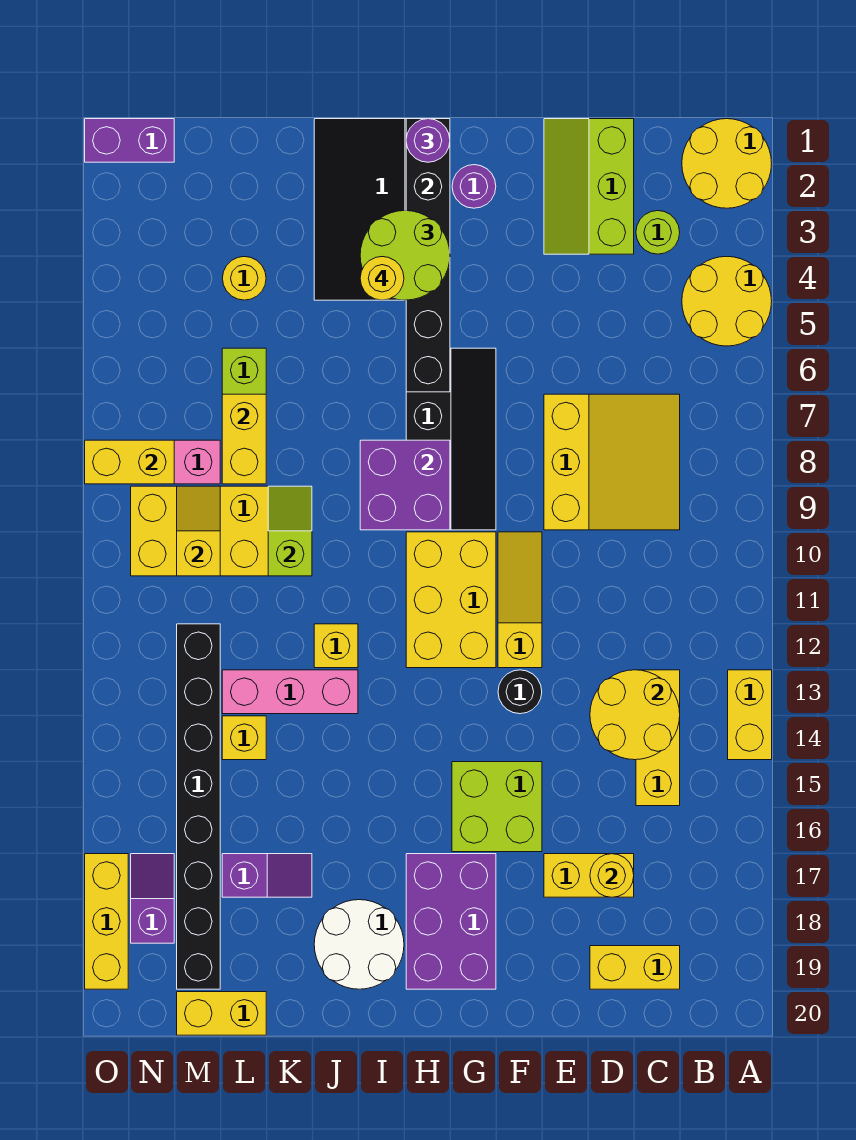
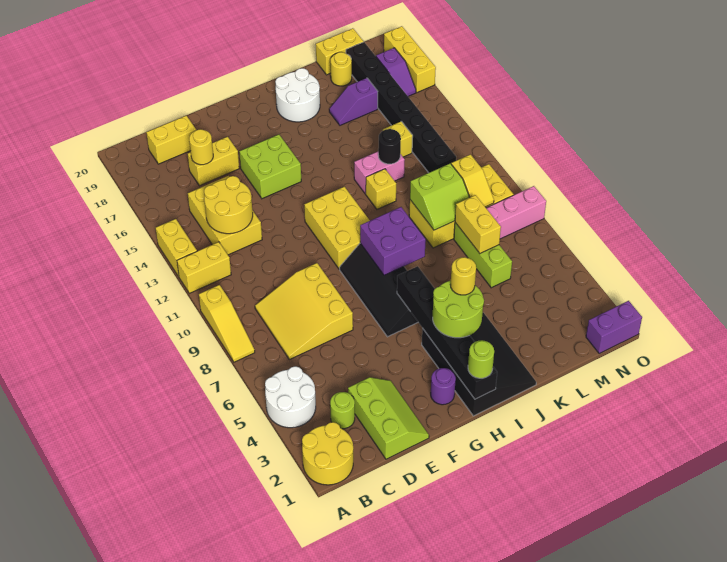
yellow round brick A4:B5 level 1 -> white round brick A4:B5 level 1
yellow brick C13:C15 level 1 -> yellow brick C13:D15 level 1
yellow slope F10:F12 level 1 top 12 -> yellow slope A8:A10 level 1 top 10
black round brick F13 level 1 -> black round brick K13 level 2
purple brick G17:H19 level 1 -> none
purple round brick H1 level 3 -> lime round brick H1 level 3
pink brick J13:L13 level 1 -> pink brick J13:K13 level 1
lime slope K9:K10 level 2 top 10 -> lime slope K9:L10 level 2 top 10
yellow round brick L4 level 1 -> yellow round brick L19 level 1
yellow brick N8:O8 level 2 -> yellow brick A12:B12 level 1

